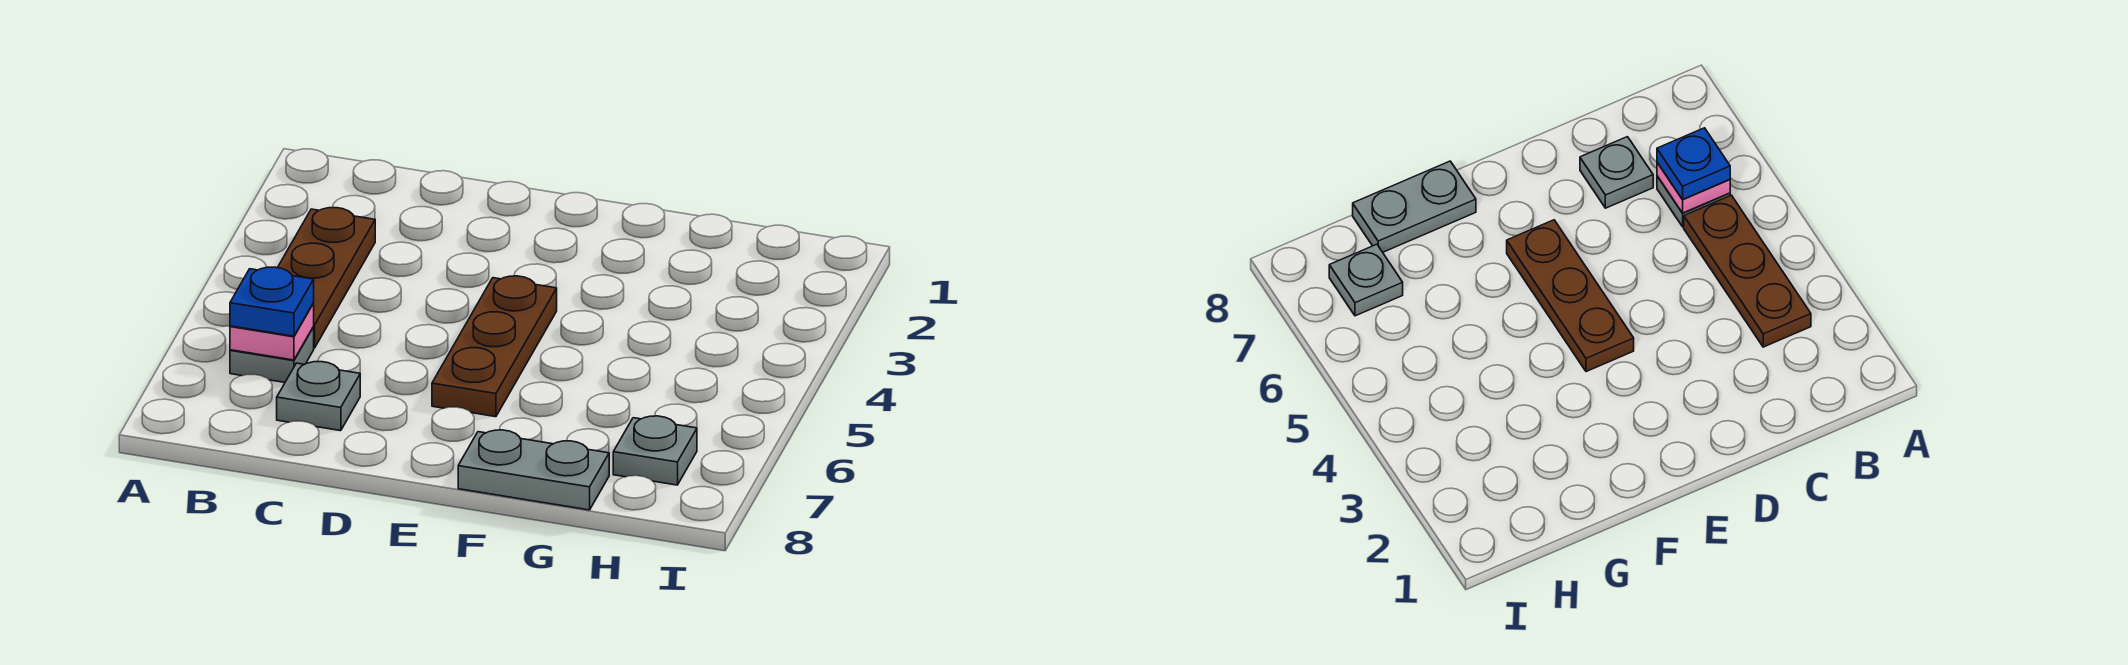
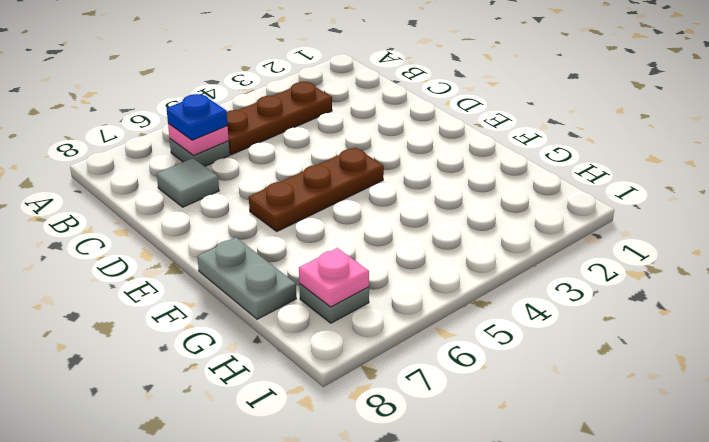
grey plate C7 level 1 -> grey tile C7 level 1
none -> pink plate H7 level 2

